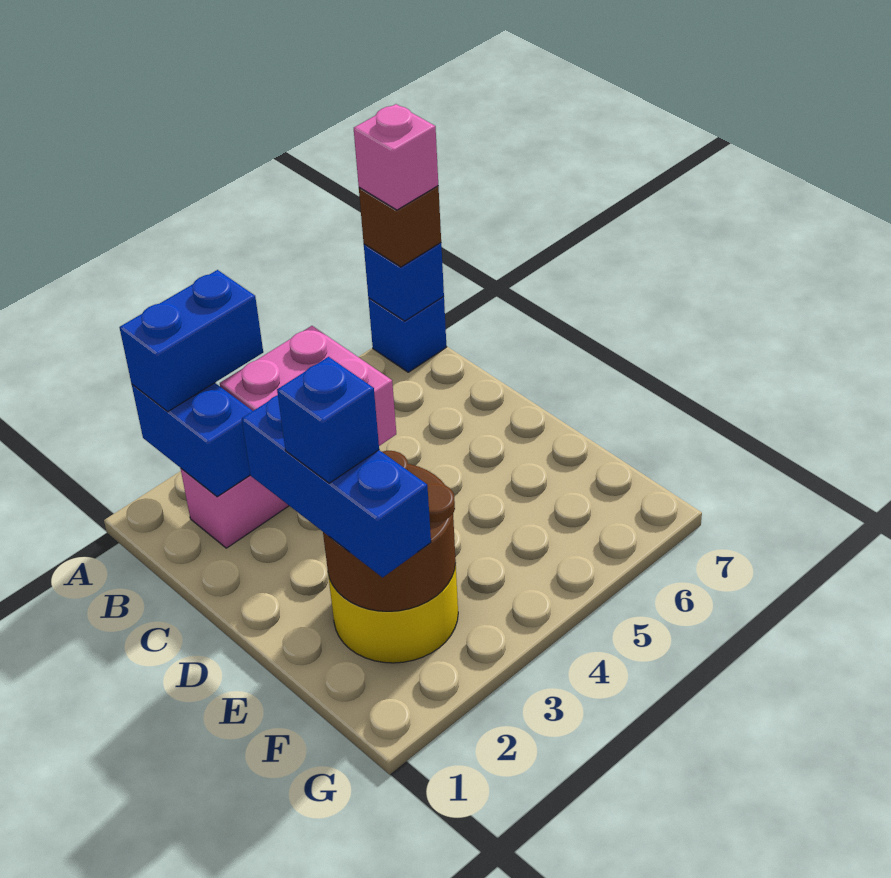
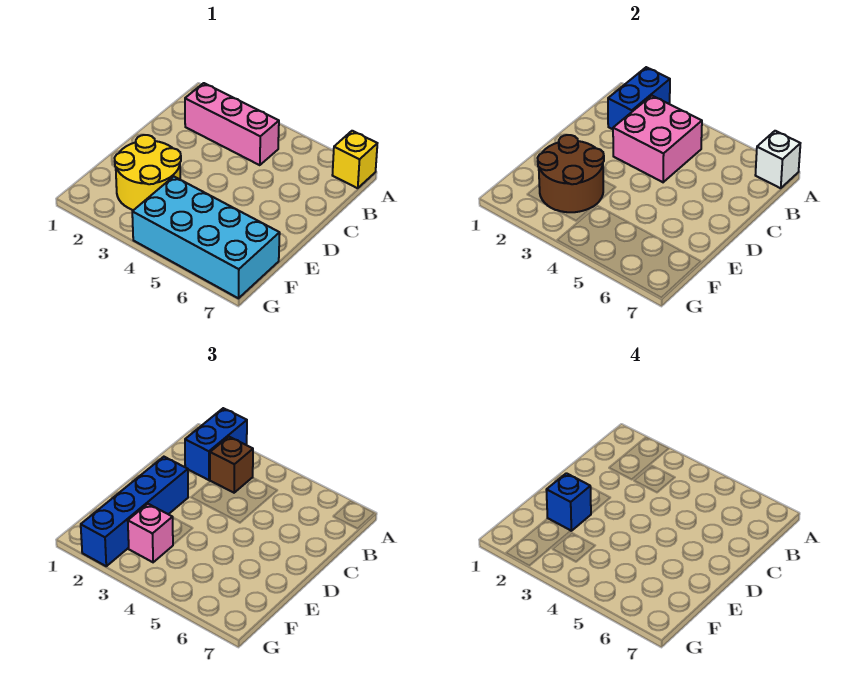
blue brick A2:A3 level 3 -> blue brick A2:B2 level 3
blue brick A7 level 1 -> yellow brick A7 level 1
blue brick A7 level 2 -> white brick A7 level 2
brown brick A7 level 3 -> brown brick B3 level 3
pink brick A7 level 4 -> pink brick F3 level 3
blue brick D2:F2 level 3 -> blue brick D2:G2 level 3
none -> cyan brick F4:G7 level 1

